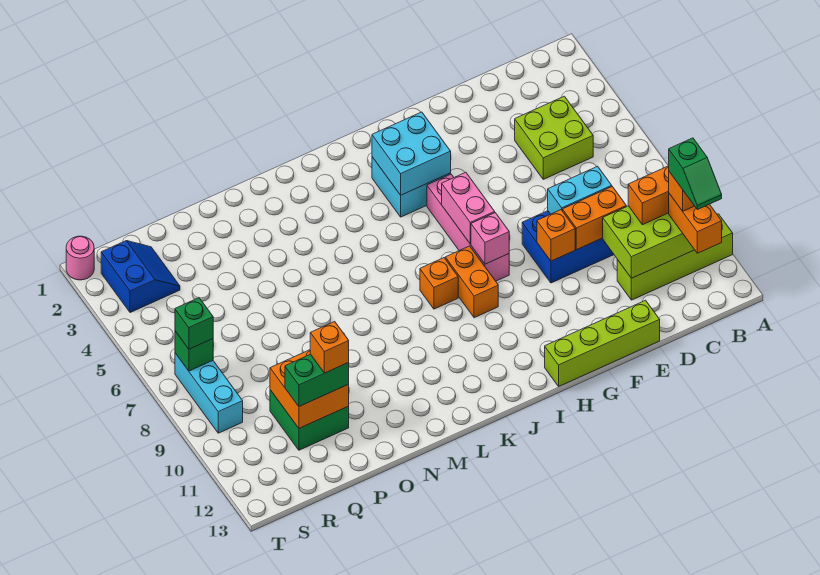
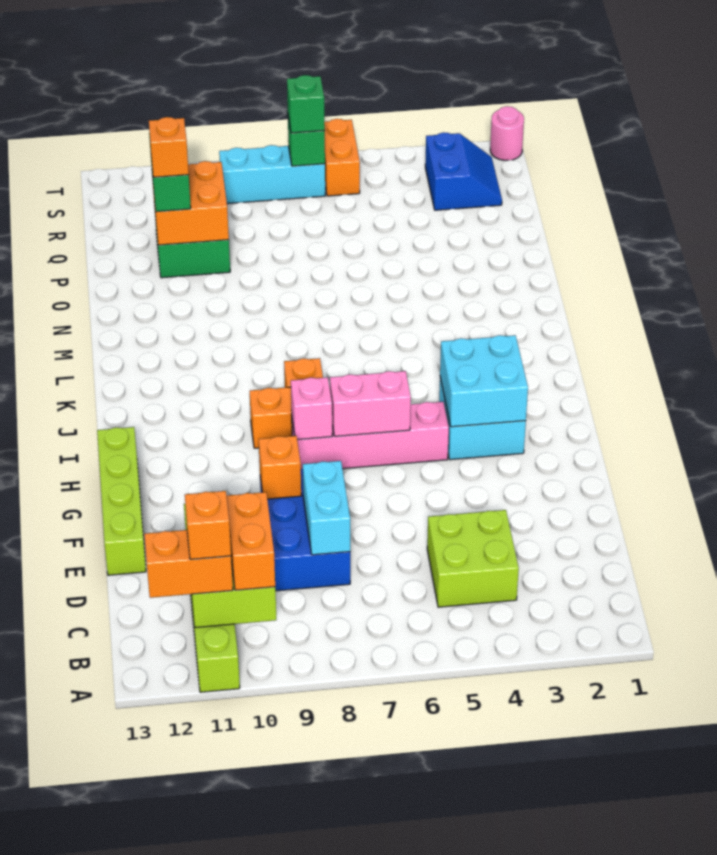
green slope B11:B12 level 5 top 11 -> none
orange brick D9:E9 level 2 -> orange brick S6:T6 level 1
blue slope R2:S3 level 1 top S -> blue slope R2:S3 level 1 top 3

